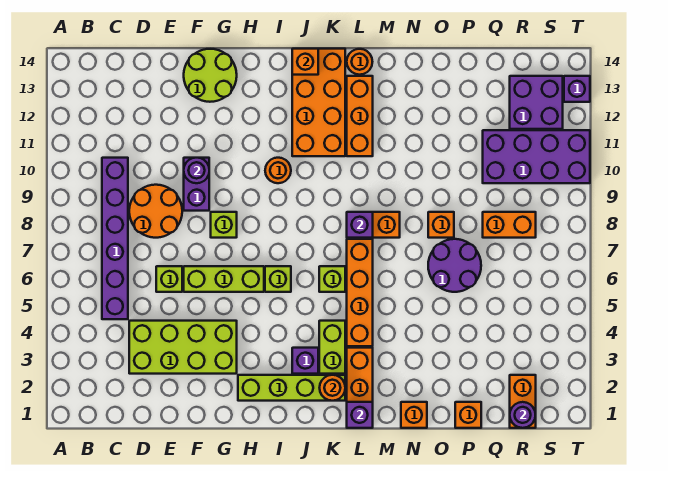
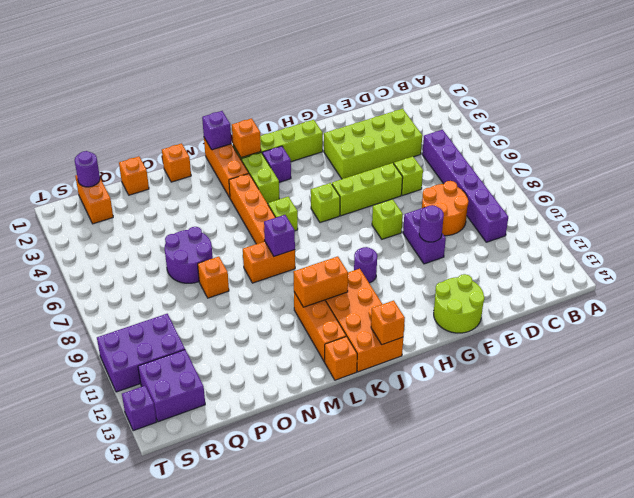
orange round brick I10 level 1 -> purple round brick I10 level 1
orange round brick K2 level 2 -> orange brick K2 level 2
orange round brick L14 level 1 -> orange brick L14 level 1
orange brick Q8:R8 level 1 -> orange brick K11:L11 level 2
purple brick Q10:T11 level 1 -> purple brick R10:T11 level 1

